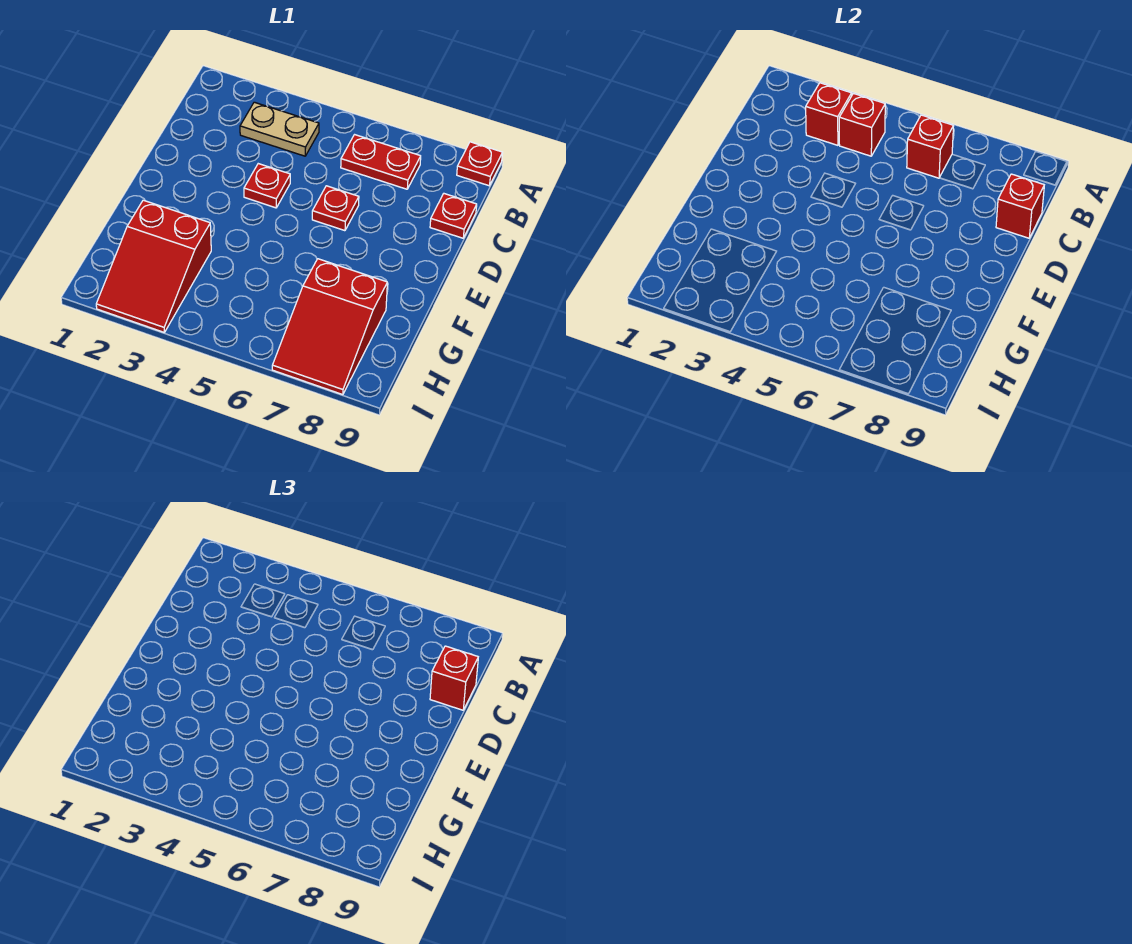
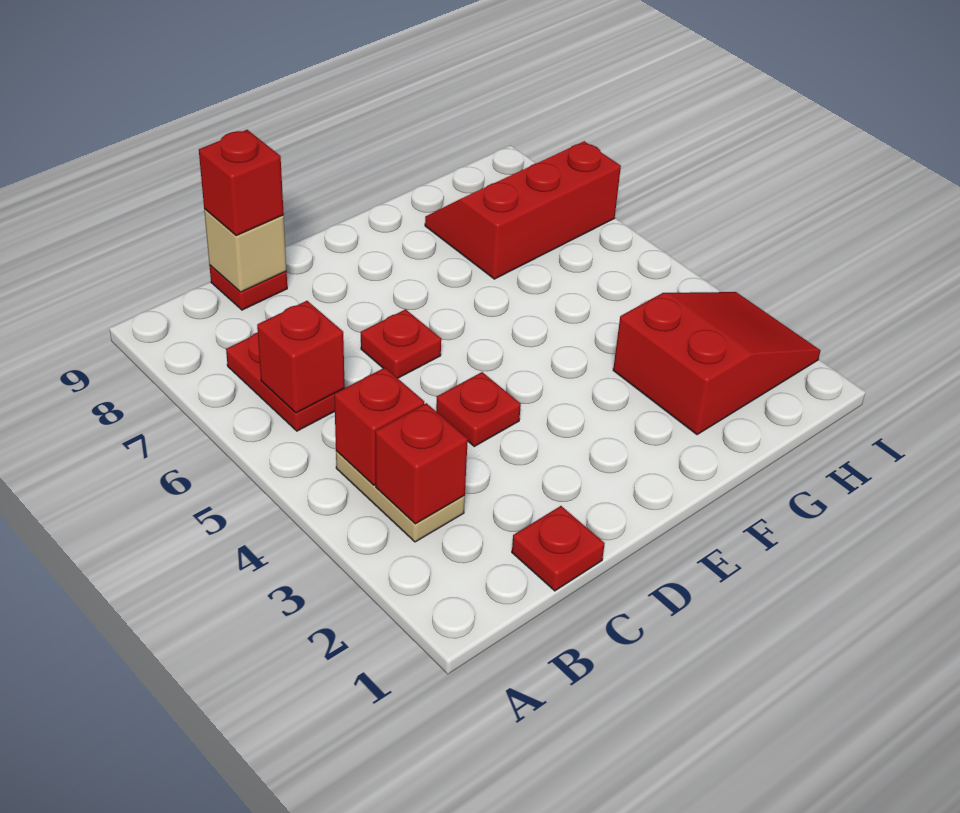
red plate A9 level 1 -> red plate C1 level 1
red brick C9 level 2 -> tan brick C9 level 2
red slope G7:I8 level 1 top G -> red slope G7:I8 level 1 top 7

